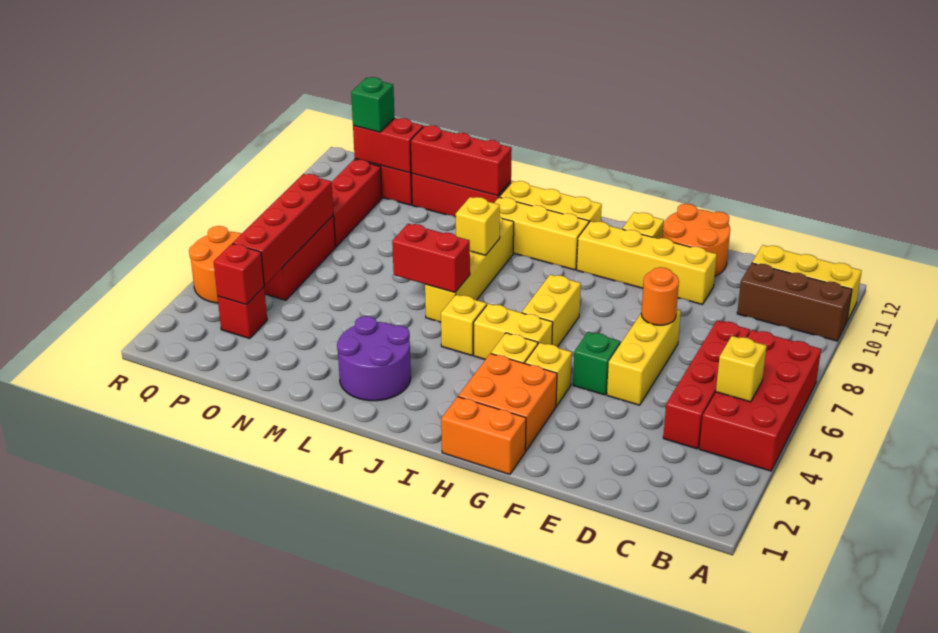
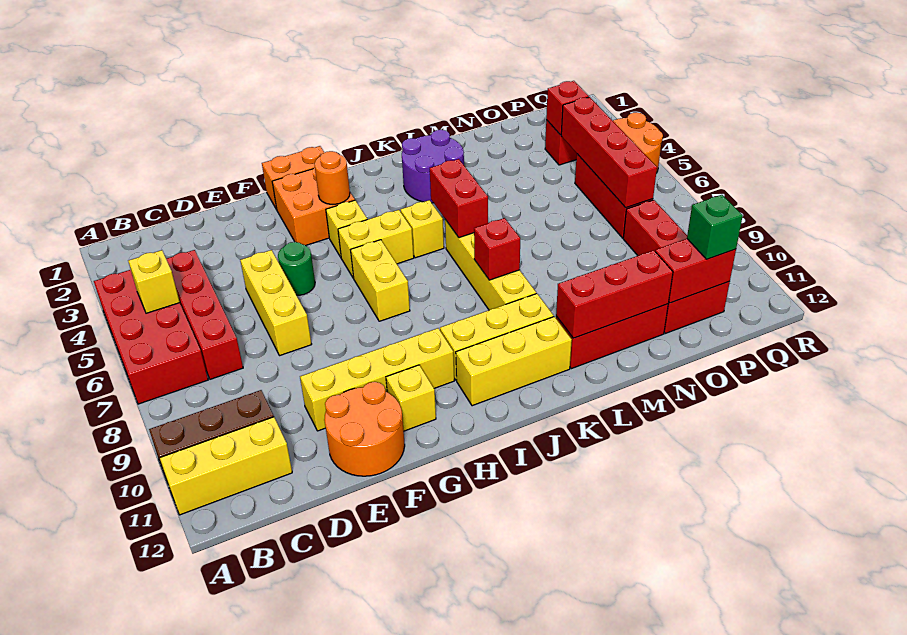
orange round brick E7 level 2 -> orange round brick H3 level 2
green brick F5 level 1 -> green round brick F5 level 1
yellow brick G4 level 1 -> none
red brick K6:L6 level 2 -> red brick K5:K6 level 2
yellow brick K8 level 2 -> red brick K8 level 2

